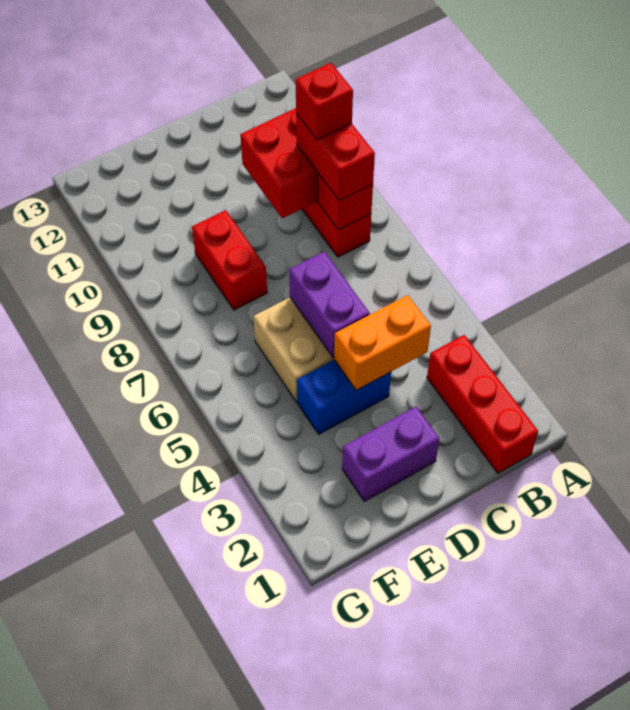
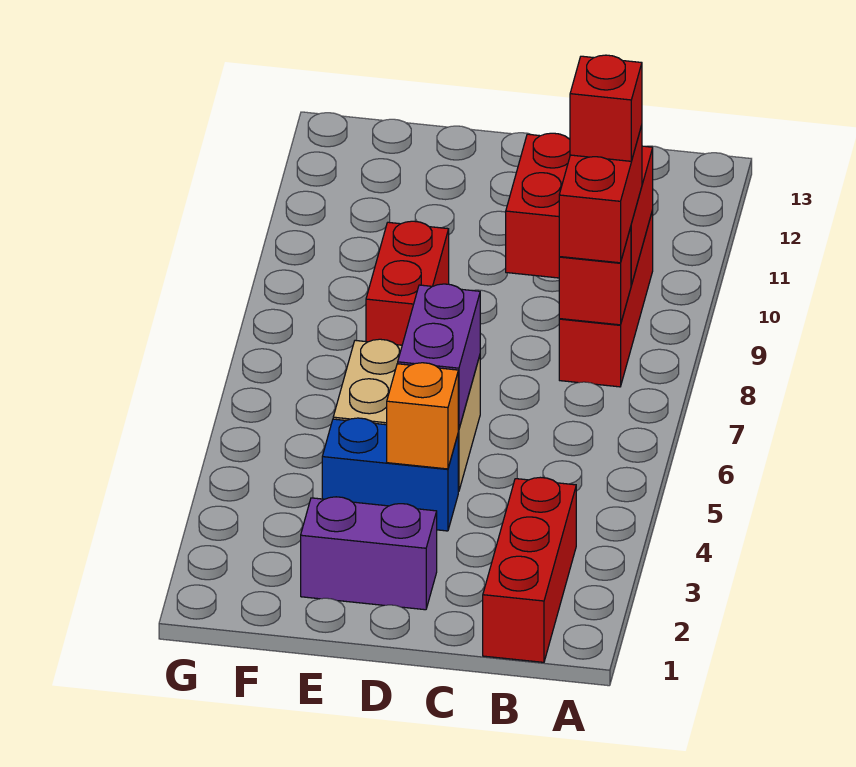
orange brick C4:D4 level 2 -> orange brick D4 level 2

